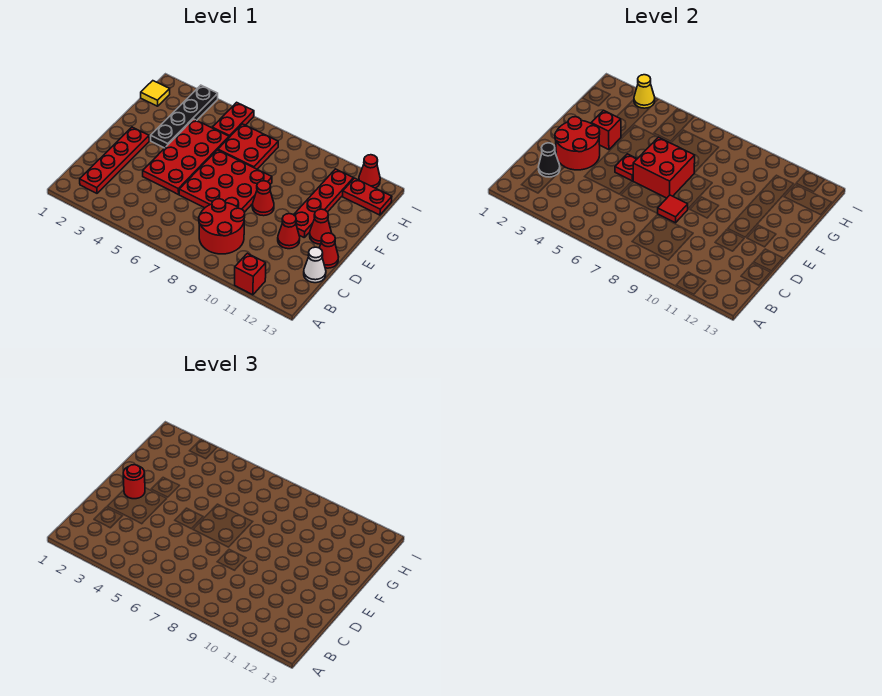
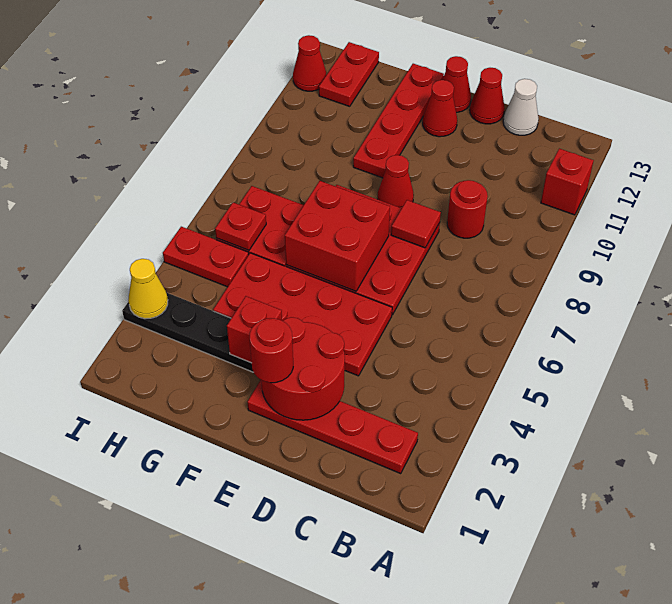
red round brick B8:C9 level 1 -> red round brick C9 level 1
black cone C2 level 2 -> none
red cone D11 level 1 -> red cone E13 level 1
red plate E5 level 2 -> red plate H6 level 2
red plate E11:H11 level 1 -> red plate F10:F13 level 1
yellow tile H1 level 1 -> none

